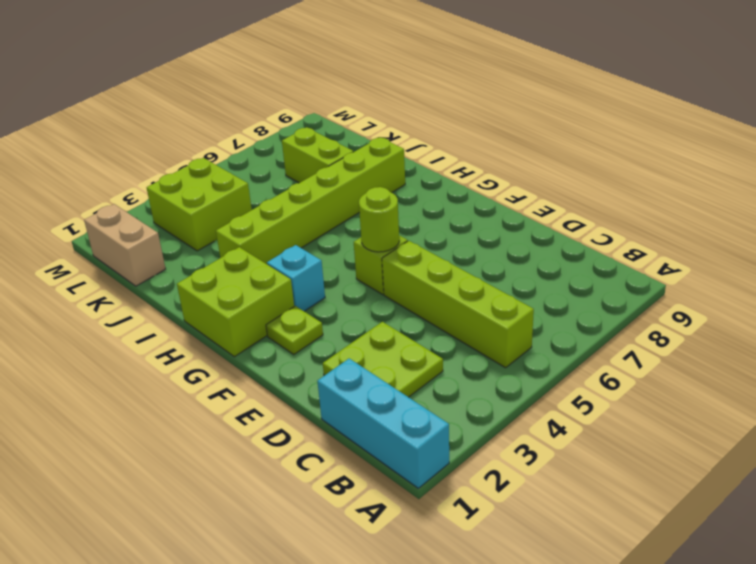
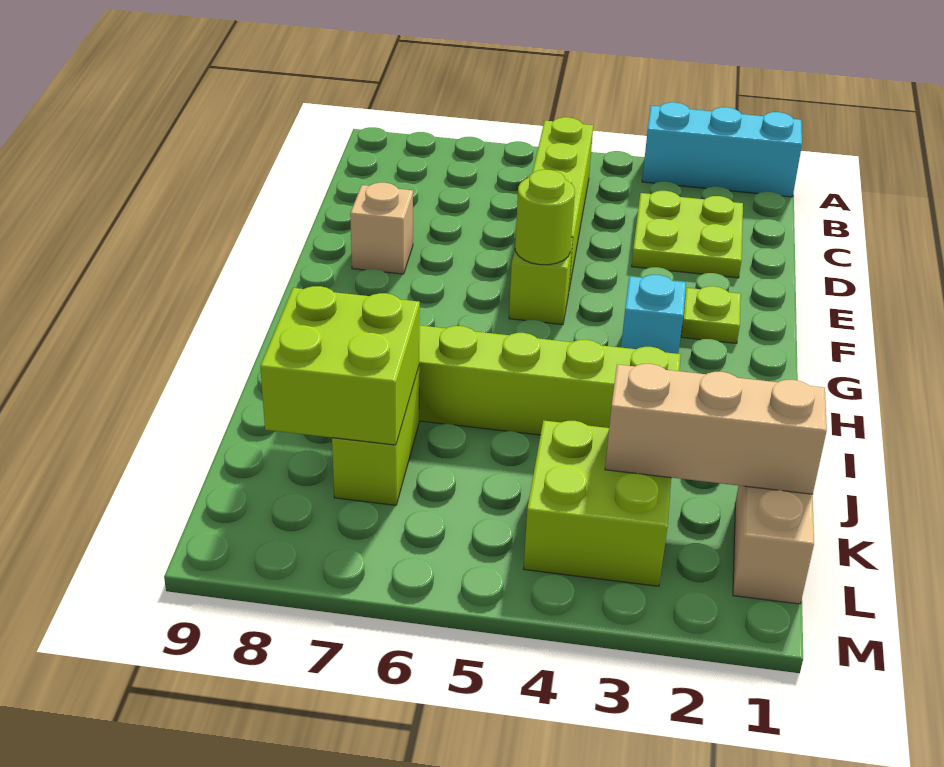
cyan brick A1:C1 level 1 -> cyan brick A1:A3 level 1
none -> tan brick E8 level 1
lime brick G1:H2 level 1 -> lime brick J7:K8 level 2
none -> tan brick K1:K3 level 2

